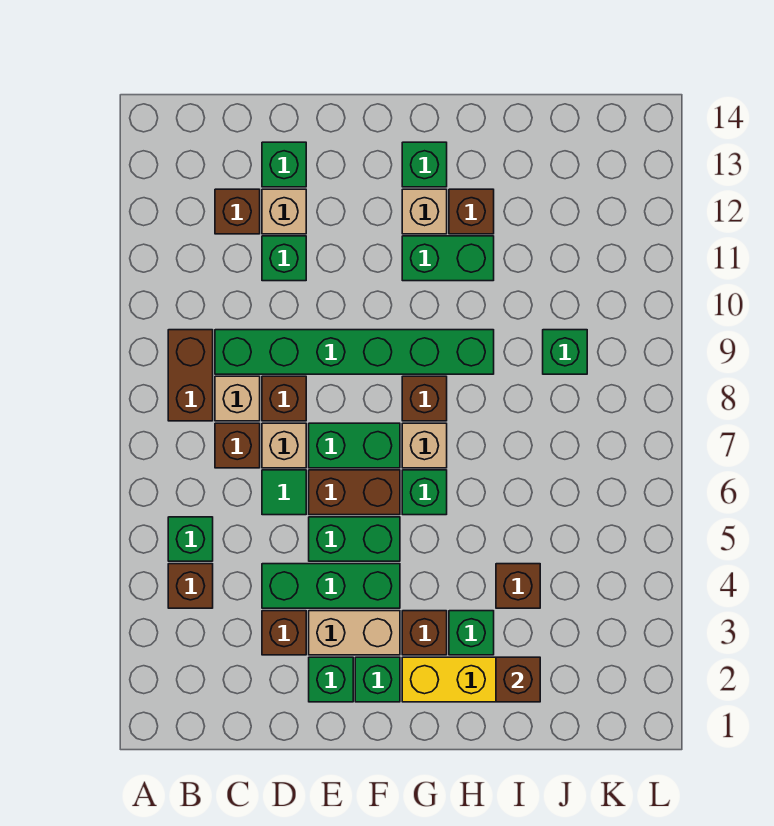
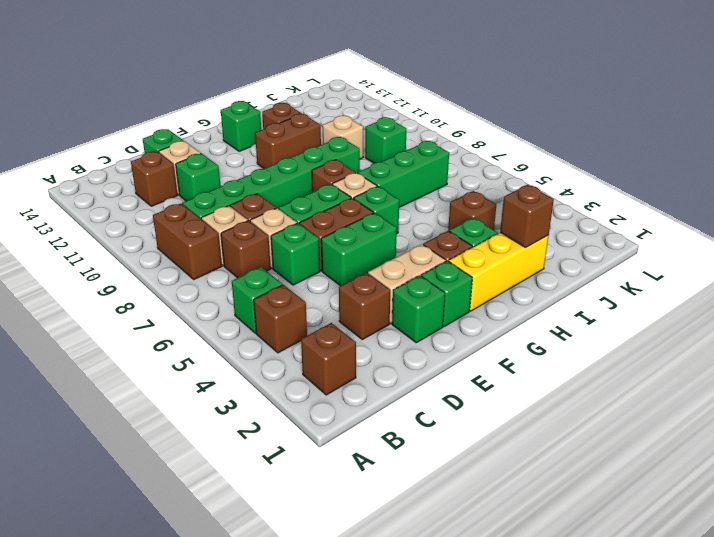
none -> brown brick B2 level 1
green brick D4:F4 level 1 -> green brick H7:J7 level 1
green tile D6 level 1 -> green brick D6 level 1
green brick G11:H11 level 1 -> brown brick G11:H11 level 1
tan brick G12 level 1 -> tan brick I10 level 1

